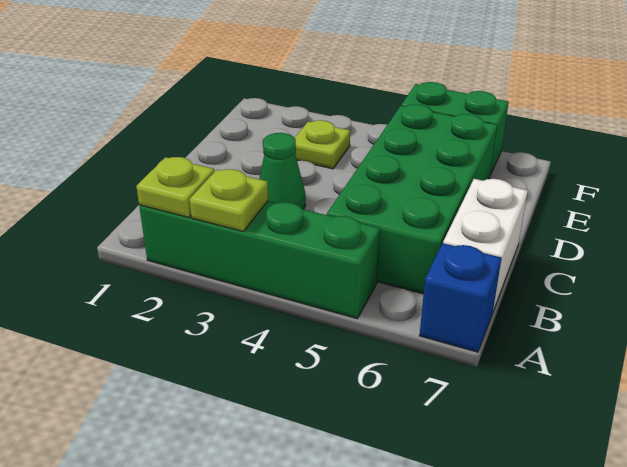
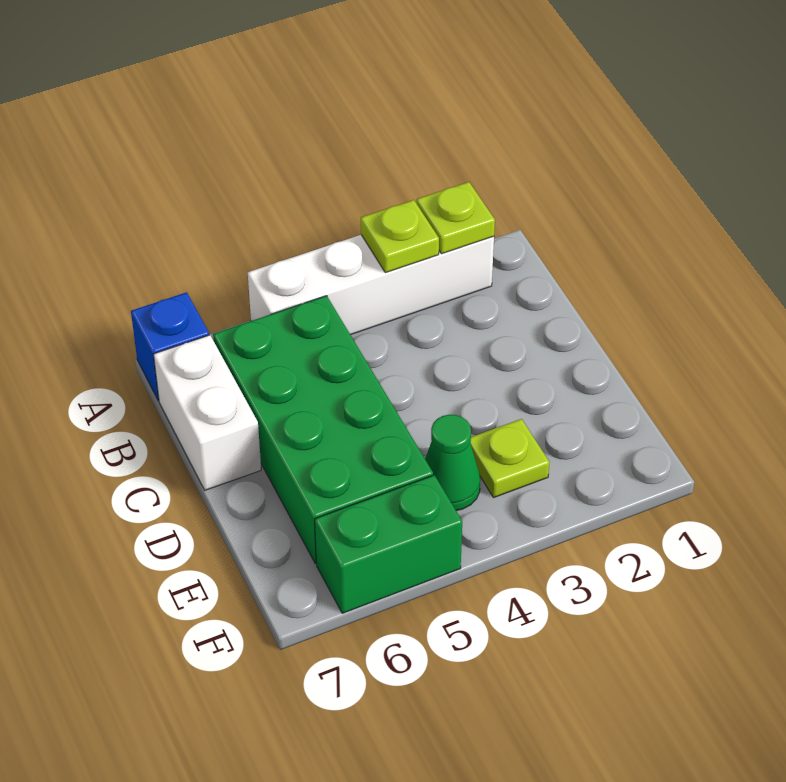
green brick A2:A5 level 1 -> white brick A2:A5 level 1
green cone C3 level 1 -> green cone E4 level 1

